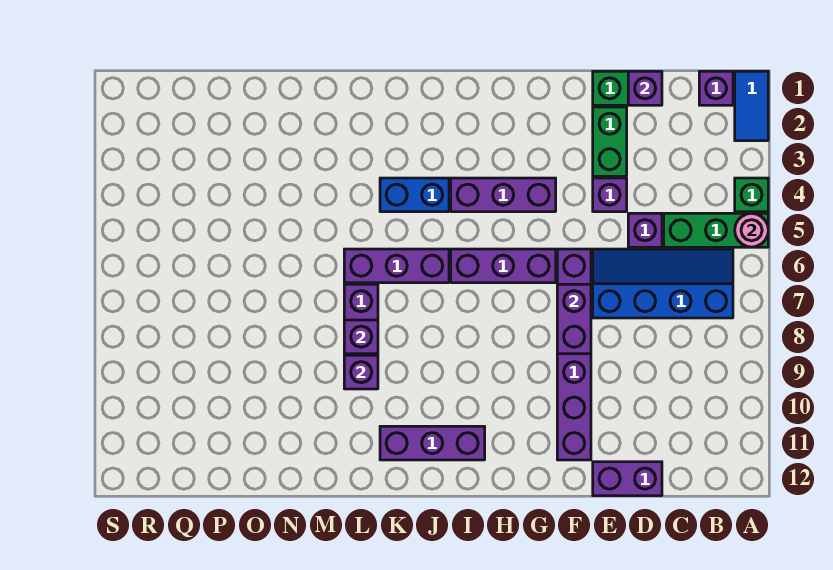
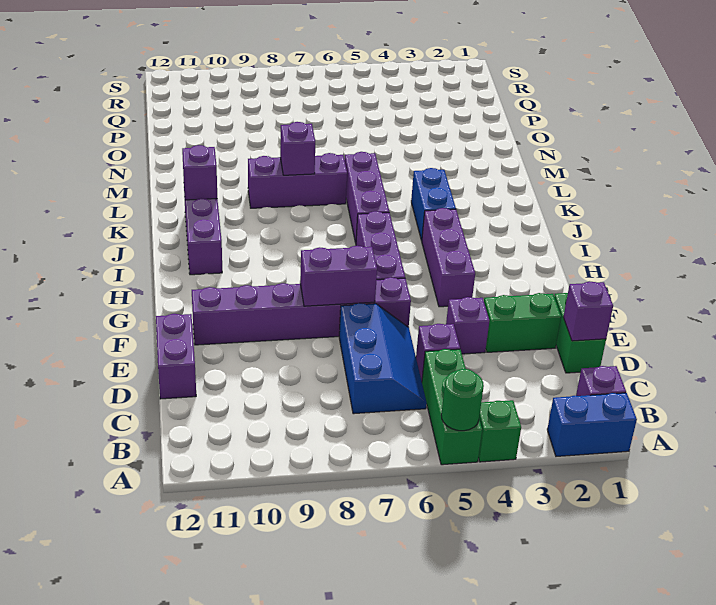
blue tile A1:A2 level 1 -> blue brick A1:A2 level 1
pink round brick A5 level 2 -> green round brick A5 level 2
blue slope B6:E7 level 1 top 7 -> blue slope C6:E7 level 1 top 7
purple brick L9 level 2 -> purple brick K11 level 2

